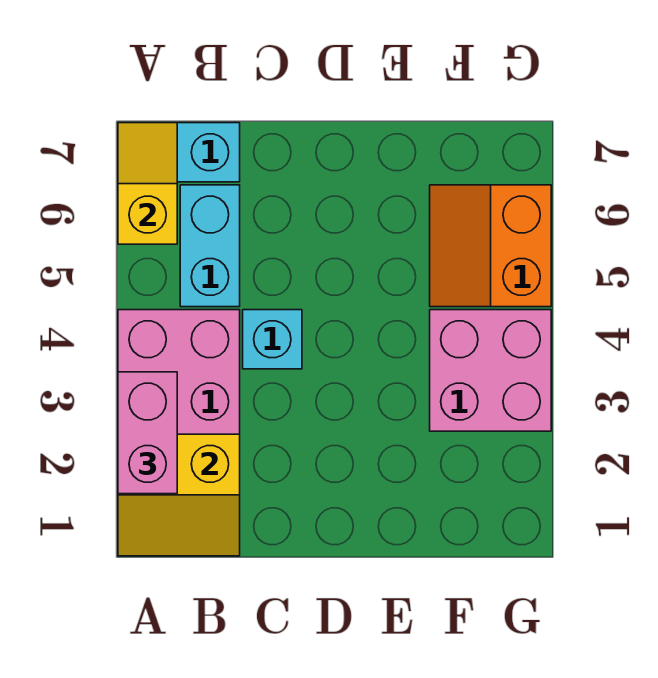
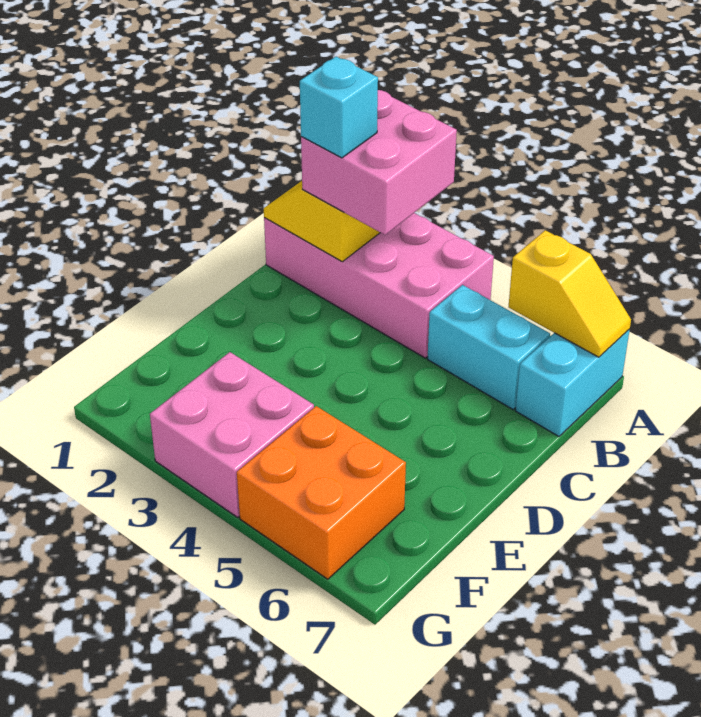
pink brick A2:A3 level 3 -> pink brick A2:B3 level 3
cyan brick C4 level 1 -> cyan brick B2 level 4
orange slope F5:G6 level 1 top G -> orange brick F5:G6 level 1

